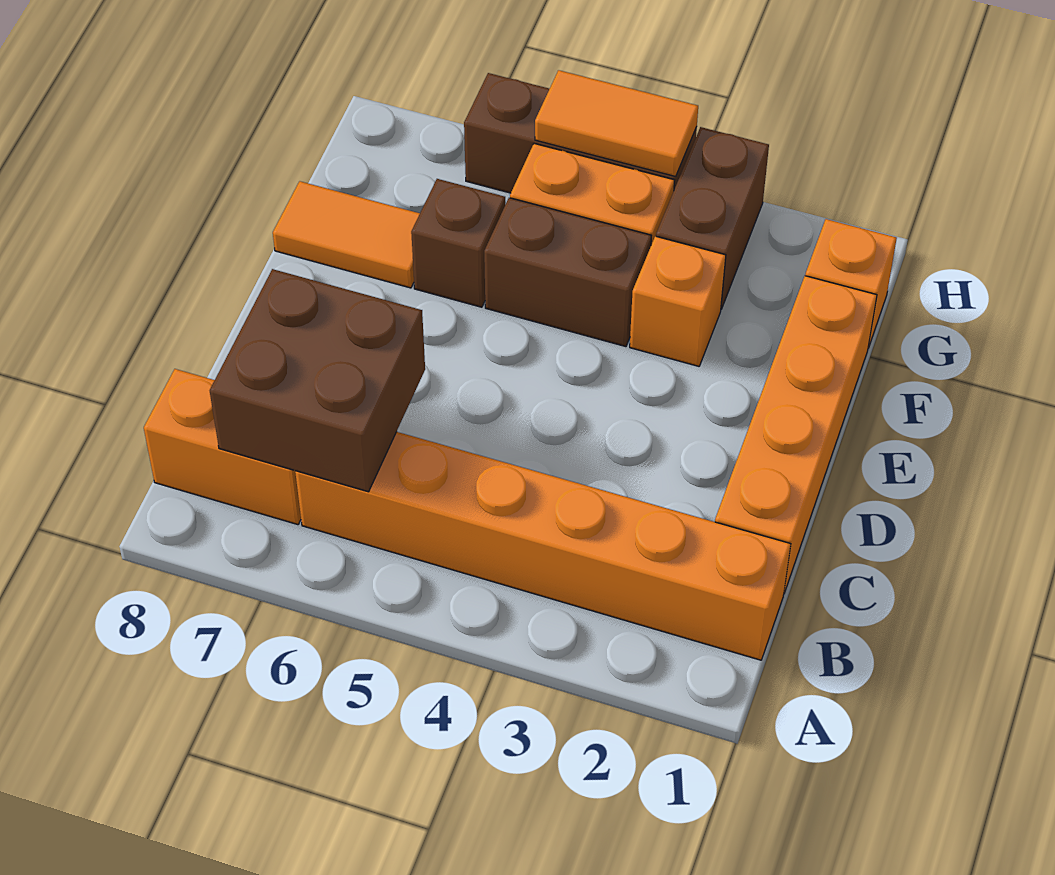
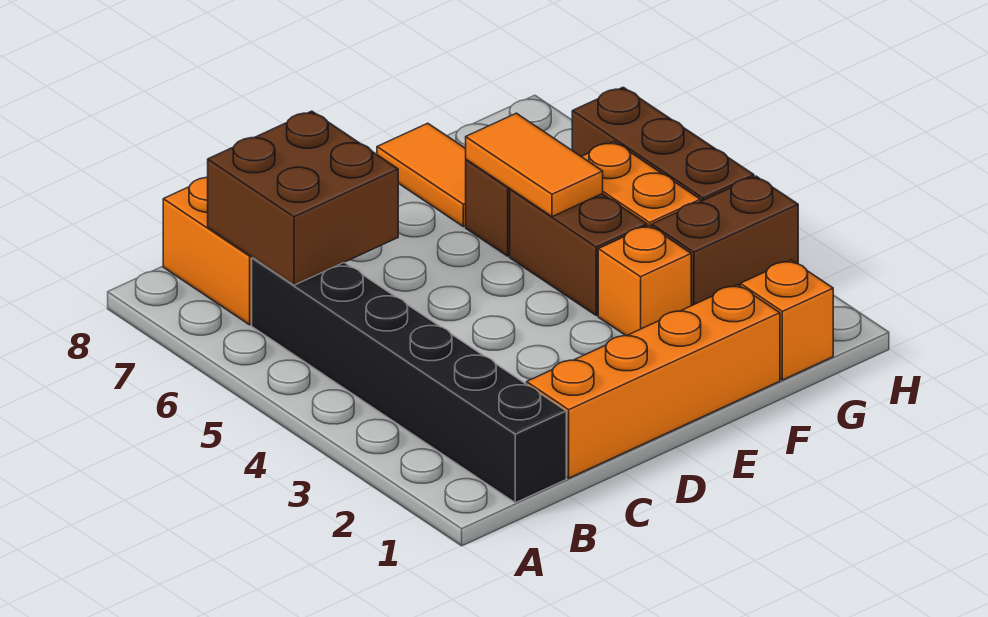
orange brick B1:B6 level 1 -> black brick B1:B6 level 1
orange tile H4:H5 level 2 -> orange tile F5:F6 level 2

